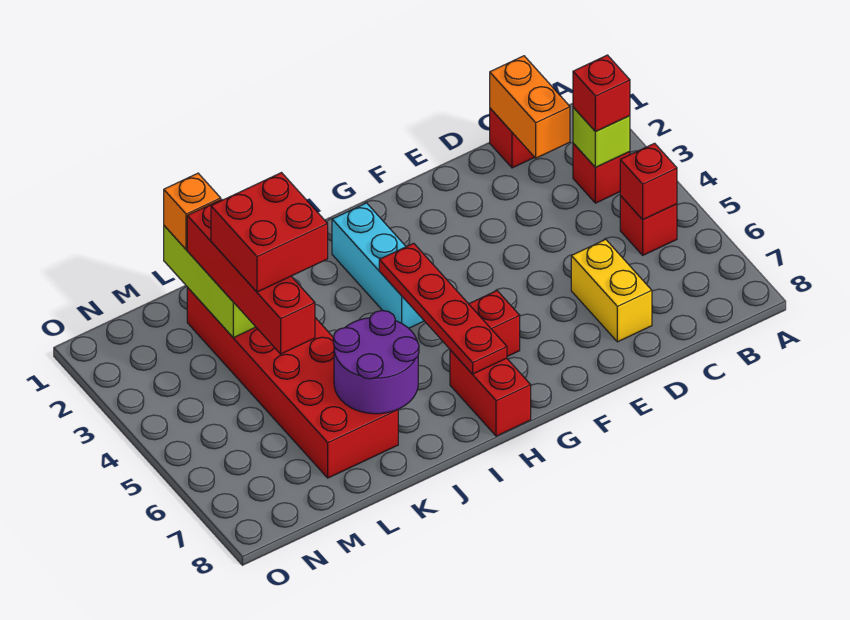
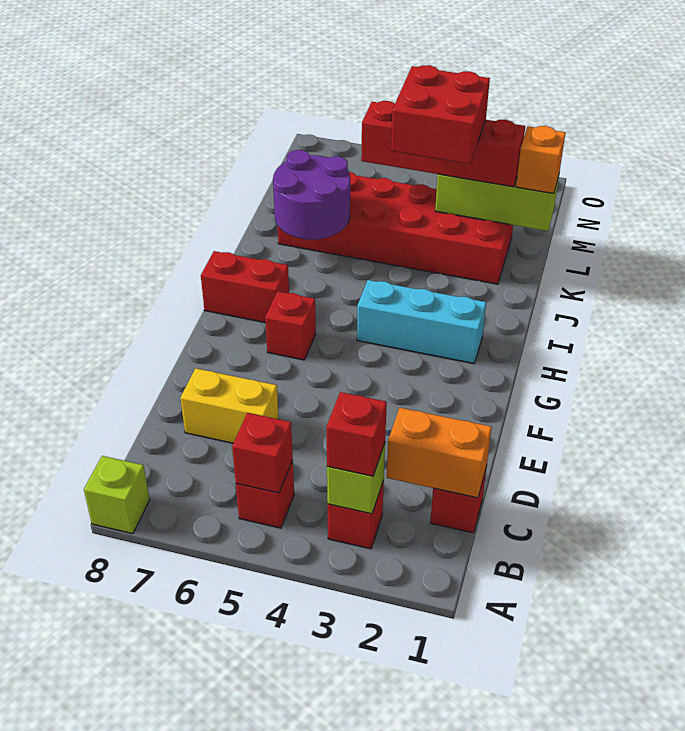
none -> lime brick A8 level 1
red plate H4:H7 level 2 -> none

